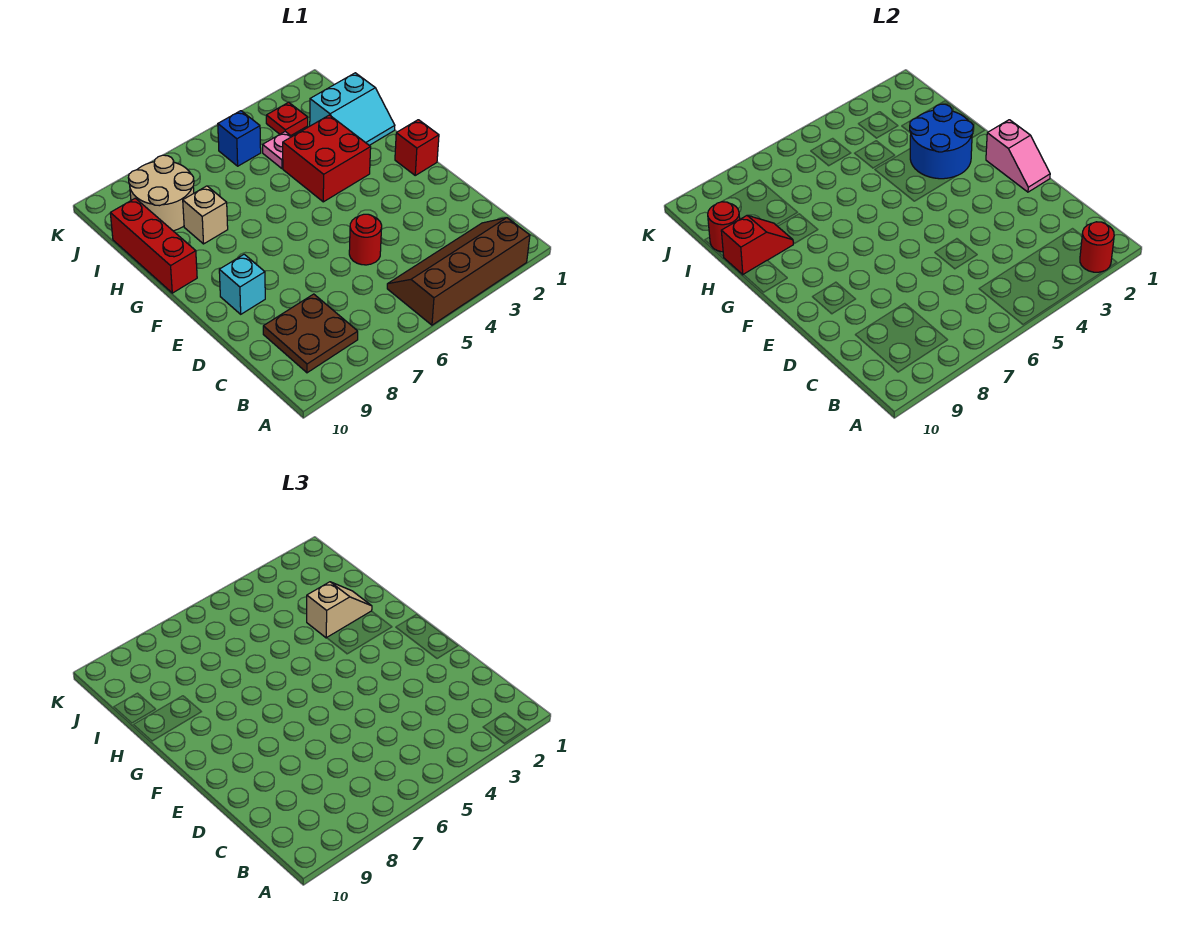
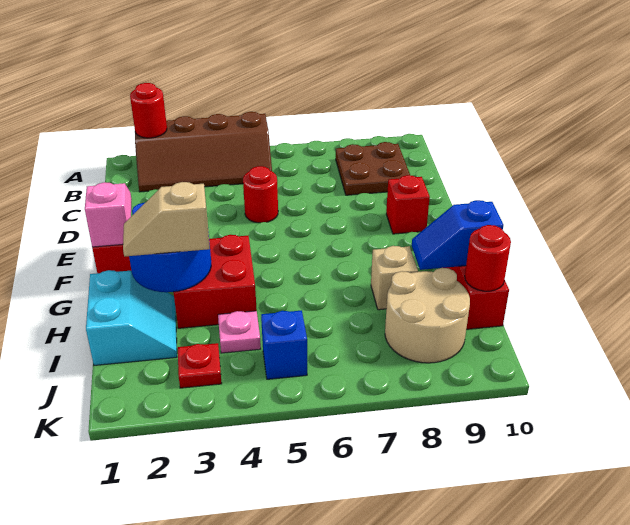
cyan brick E9 level 1 -> red brick E9 level 1
cyan slope H1:I2 level 1 top I -> cyan slope H1:I2 level 1 top 1
red slope H9:H10 level 2 top 10 -> blue slope H9:H10 level 2 top 10

